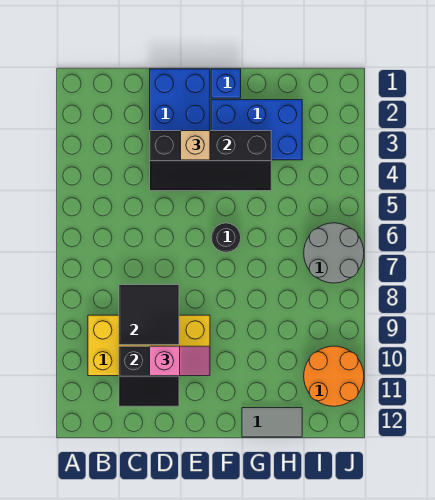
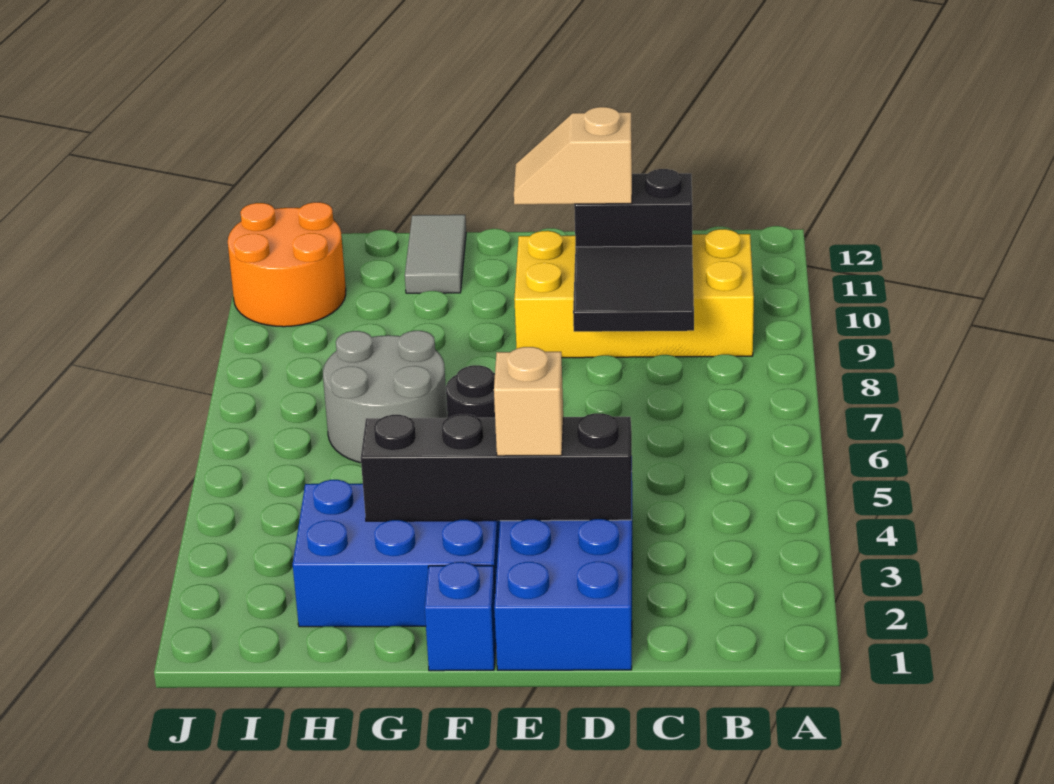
pink slope D10:E10 level 3 top D -> tan slope D10:E10 level 3 top D
grey tile G12:H12 level 1 -> grey tile G11:G12 level 1
grey round brick I6:J7 level 1 -> grey round brick G6:H7 level 1

